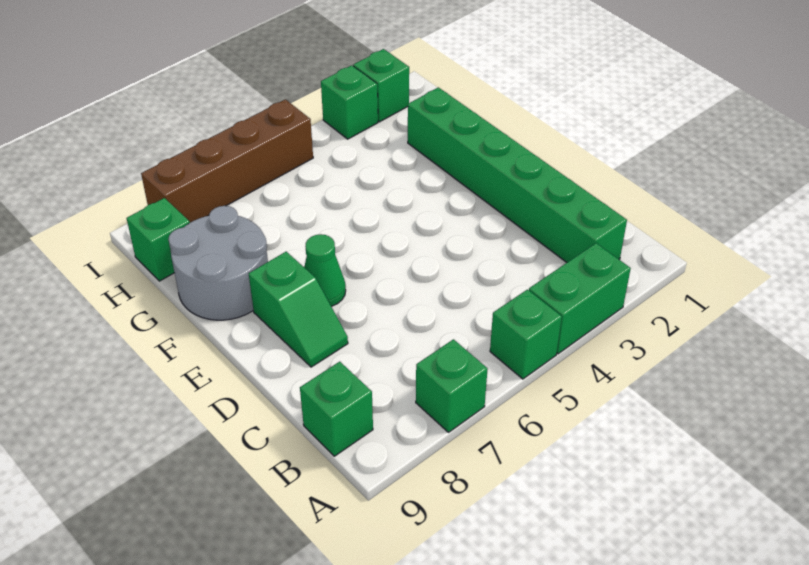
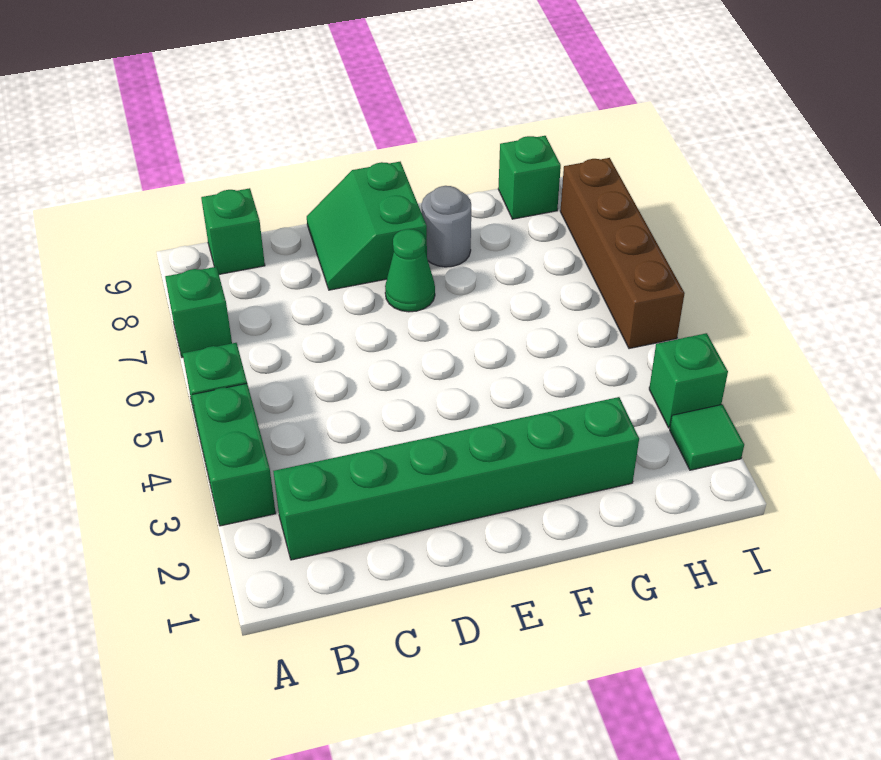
green slope D8:E8 level 1 top E -> green slope D8:E9 level 1 top E
grey round brick F8:G9 level 1 -> grey round brick F8 level 1
green brick I2 level 1 -> green tile I2 level 1

